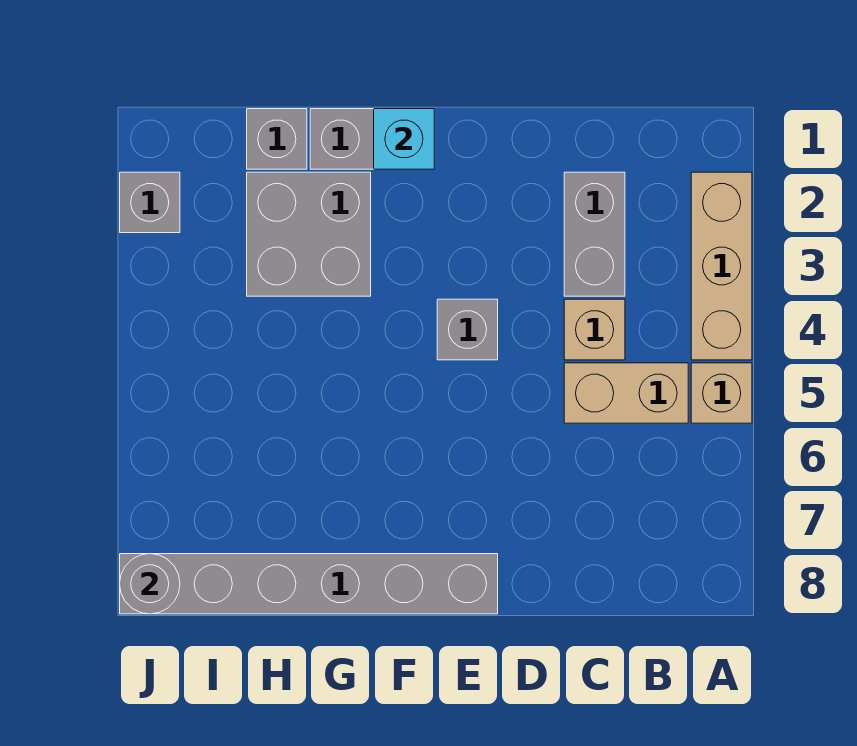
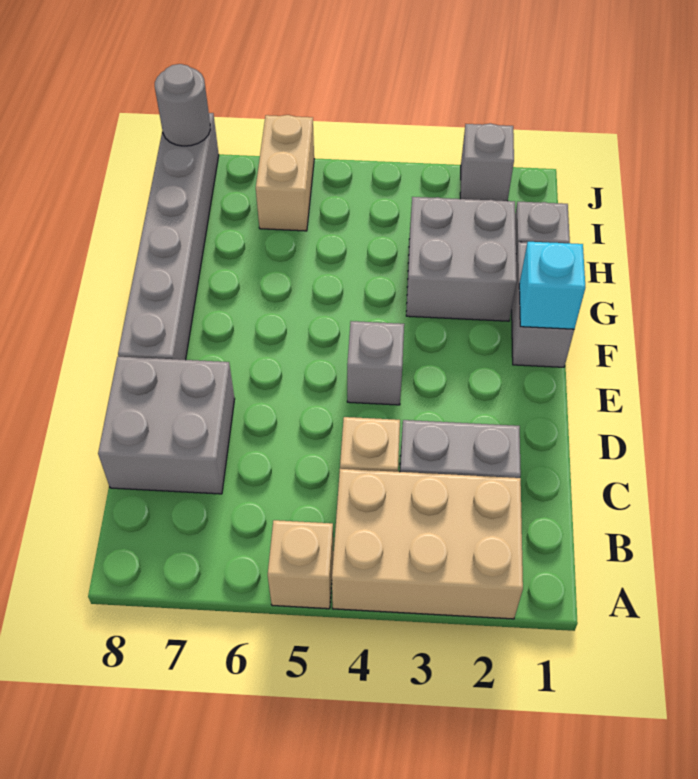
tan brick A2:A4 level 1 -> tan brick A2:B4 level 1
tan brick B5:C5 level 1 -> tan brick I6:J6 level 1
none -> grey brick C7:D8 level 1

